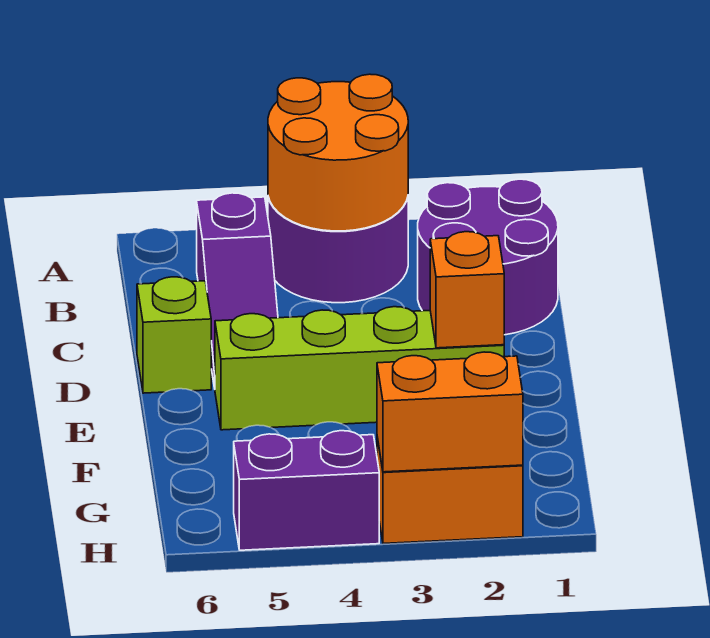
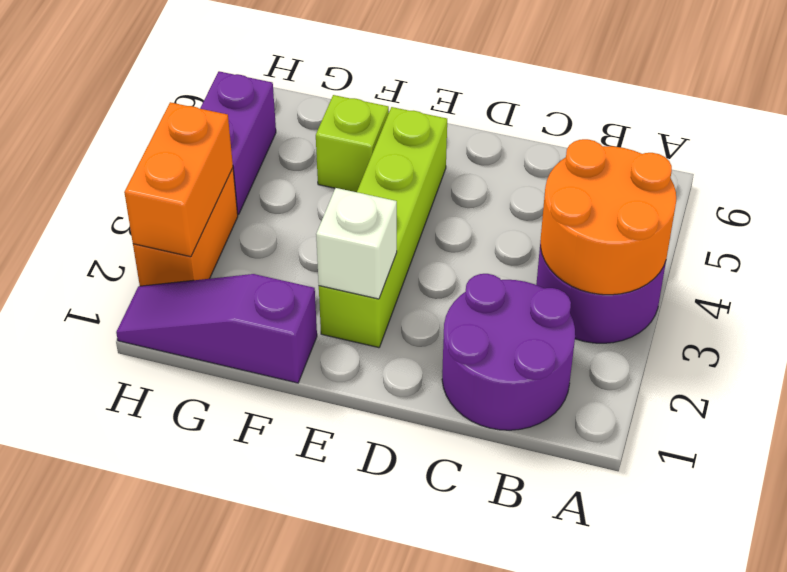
purple slope B5:D5 level 1 top B -> purple slope F1:H1 level 1 top F
lime brick D6 level 1 -> lime brick F5 level 1
orange brick E2 level 2 -> white brick E2 level 2

